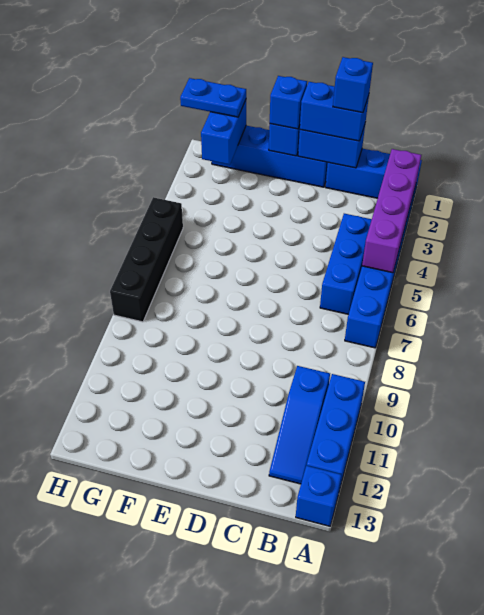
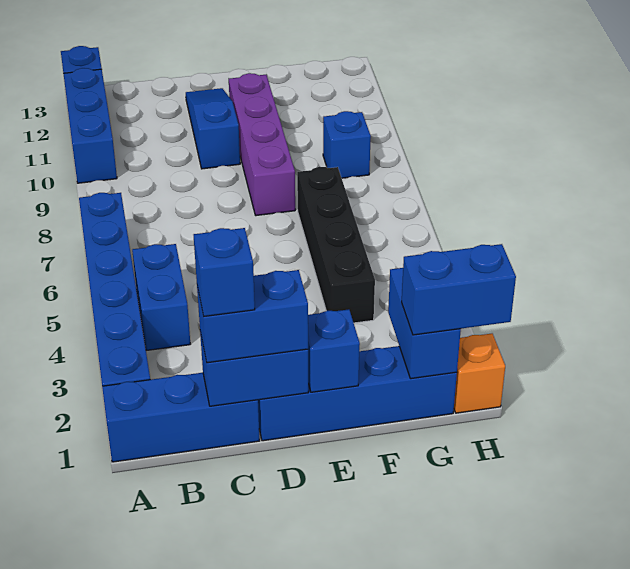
purple brick A2:A5 level 2 -> purple brick E8:E11 level 1
blue brick B4:B6 level 1 -> blue brick B4:B5 level 1
blue slope B10:B12 level 1 top 10 -> blue slope D10:D12 level 1 top 10
blue brick E1 level 3 -> blue brick G9 level 1
blue plate G1:H1 level 3 -> blue brick G1:H1 level 3
none -> orange brick H1 level 1
black brick H5:H8 level 1 -> black brick F4:F7 level 1

